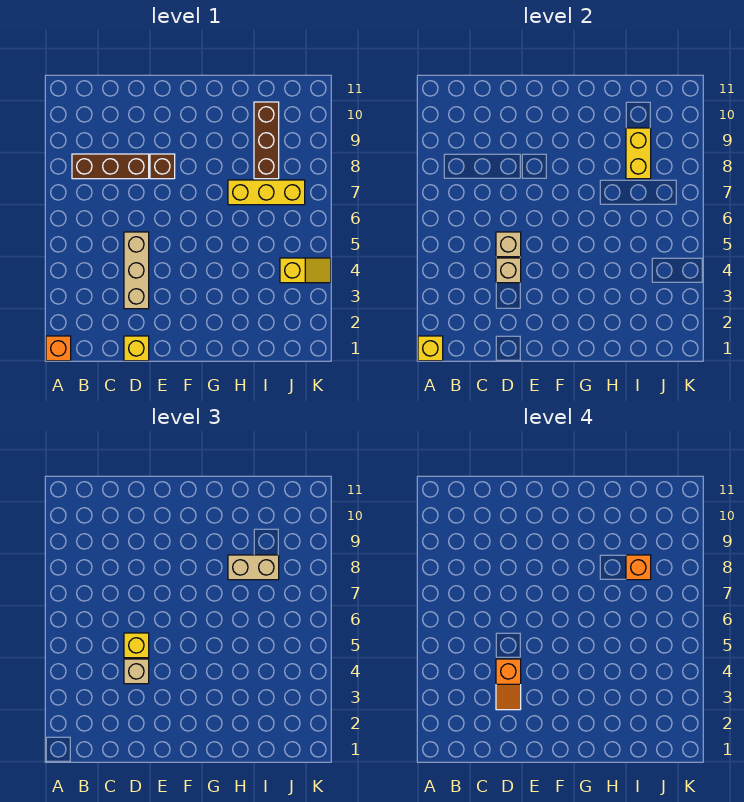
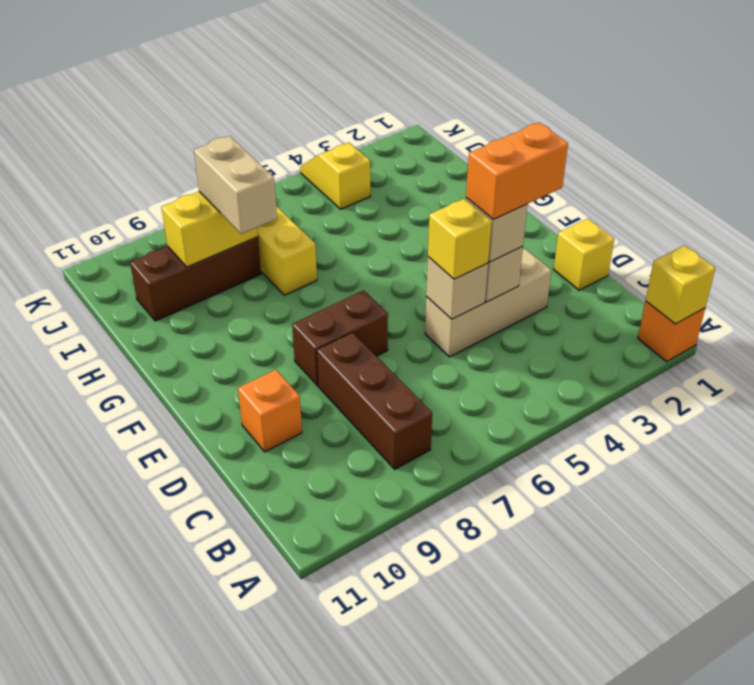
orange slope D3:D4 level 4 top 4 -> orange brick D3:D4 level 4
brown brick E8 level 1 -> brown brick E7:E8 level 1
orange brick I8 level 4 -> orange brick D10 level 1

